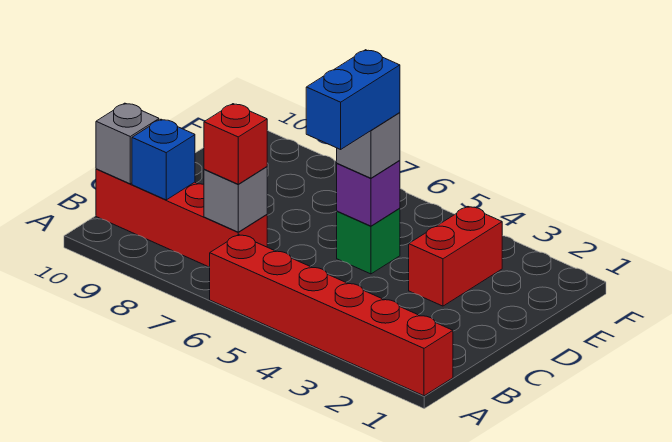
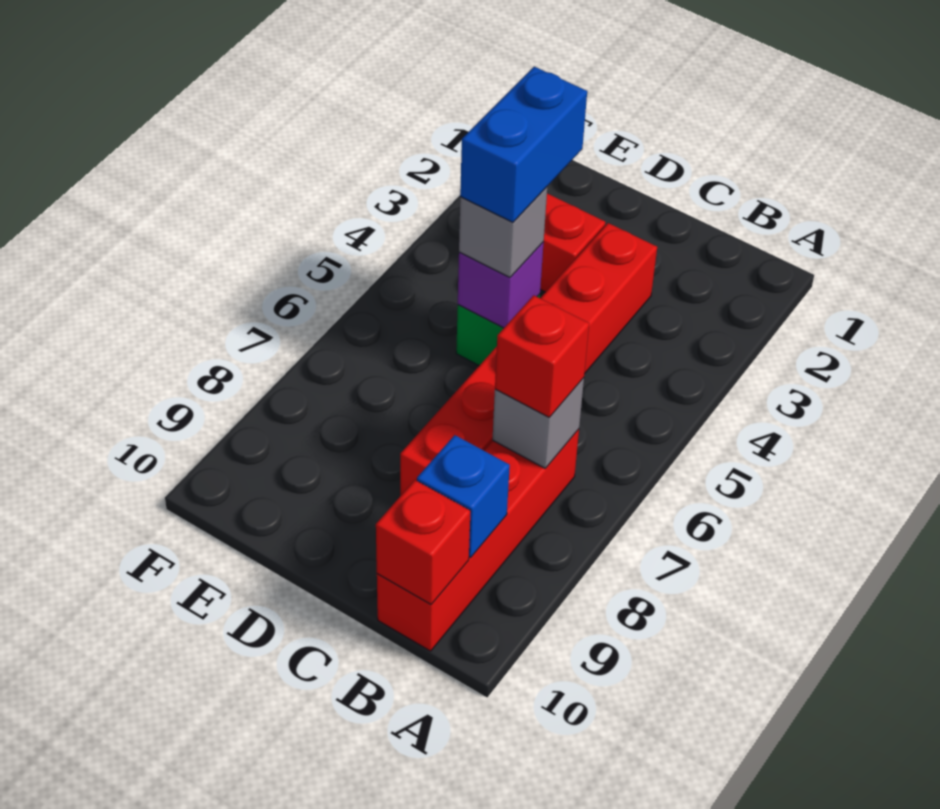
red brick A1:A6 level 1 -> red brick C3:C8 level 1
grey brick B10 level 2 -> red brick B10 level 2
blue brick C5:D5 level 4 -> blue brick D4:D5 level 4

